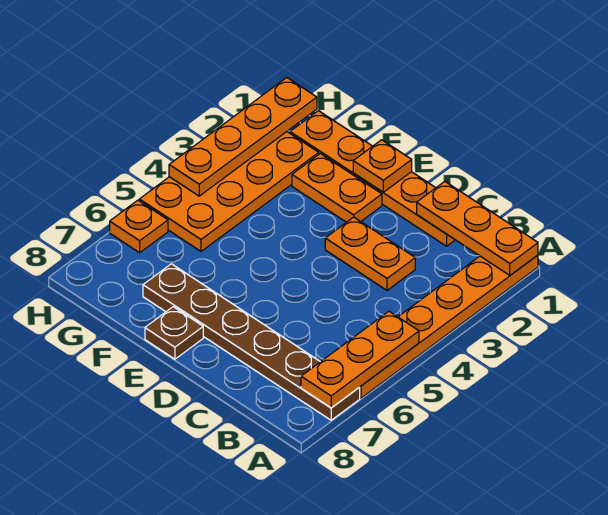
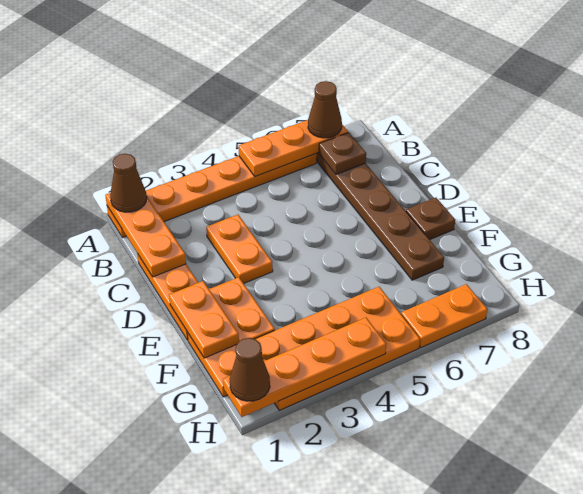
none -> brown cone A1 level 3
none -> brown cone A7 level 3
none -> brown plate B7 level 2
orange plate E1 level 2 -> orange plate E1:F1 level 2
none -> brown cone H1 level 3
orange plate H6 level 1 -> orange plate H6:H7 level 1

